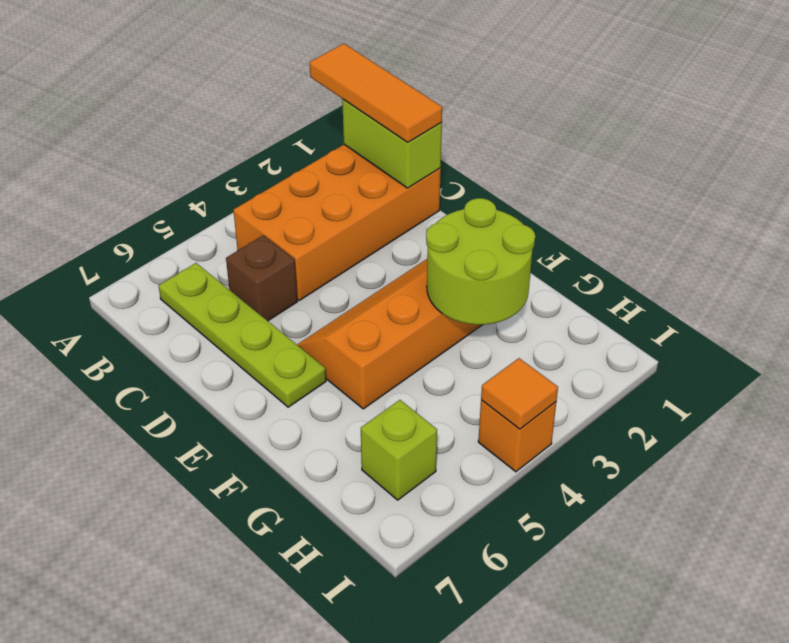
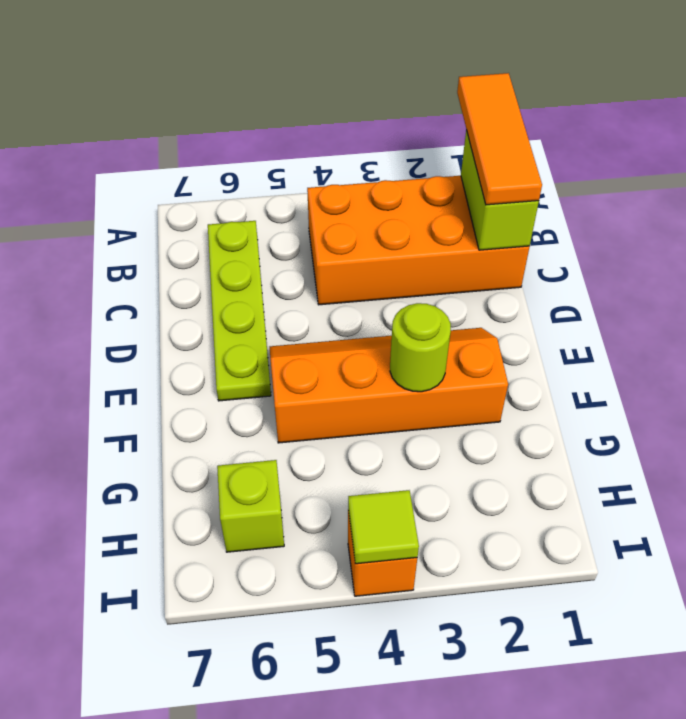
brown brick C5 level 1 -> none
lime round brick F2:G3 level 2 -> lime round brick F3 level 2
orange tile I4 level 2 -> lime tile I4 level 2

